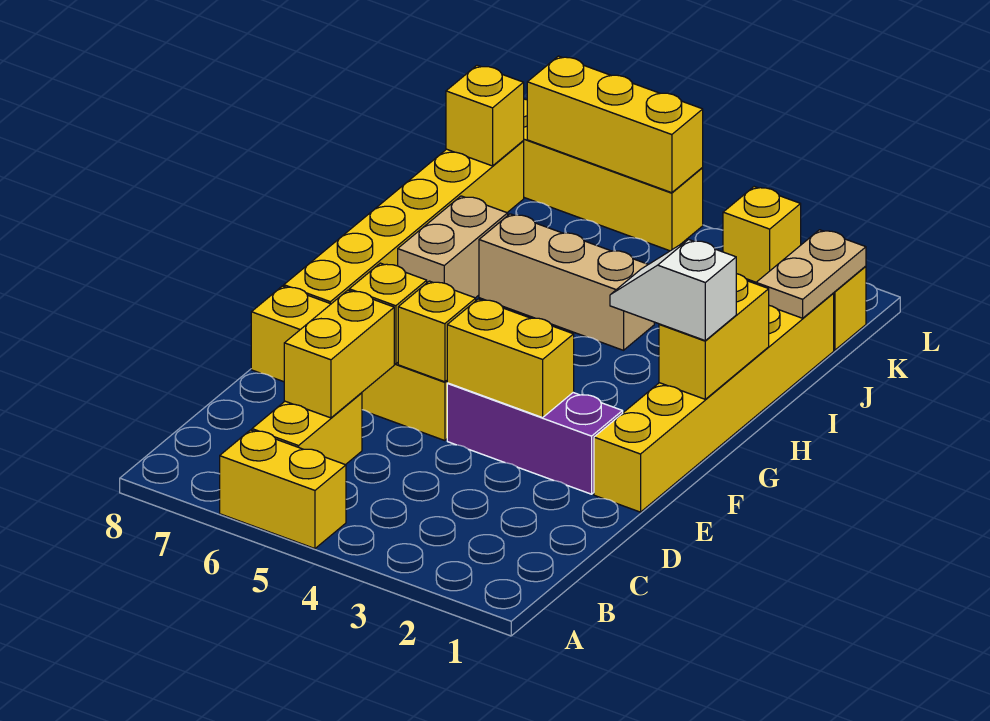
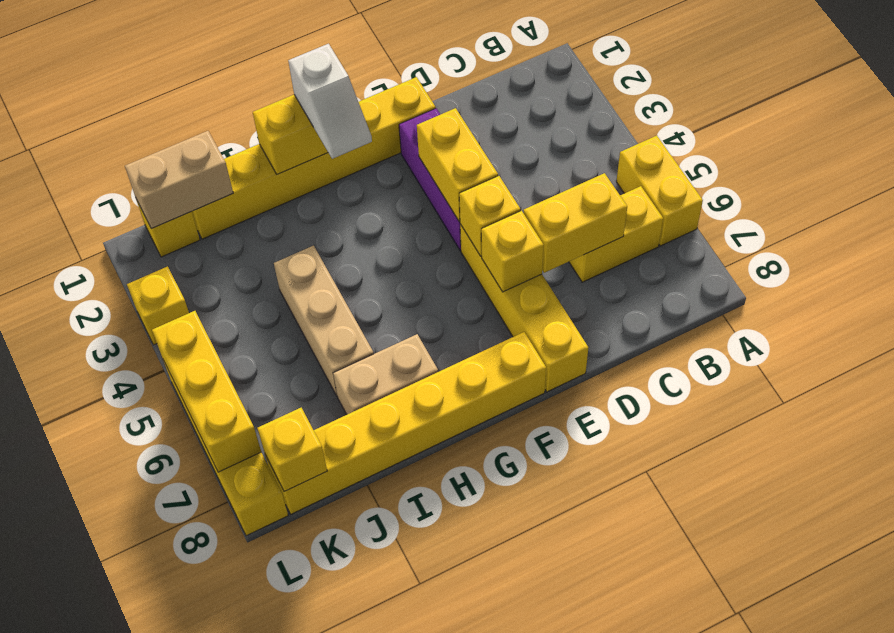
tan plate J1:K1 level 2 -> tan brick J1:K1 level 2

